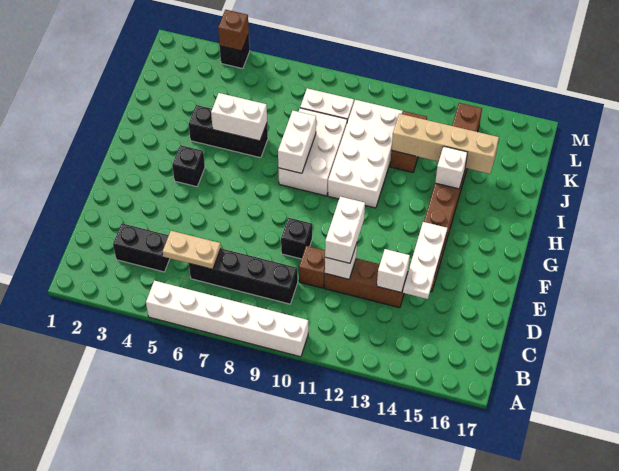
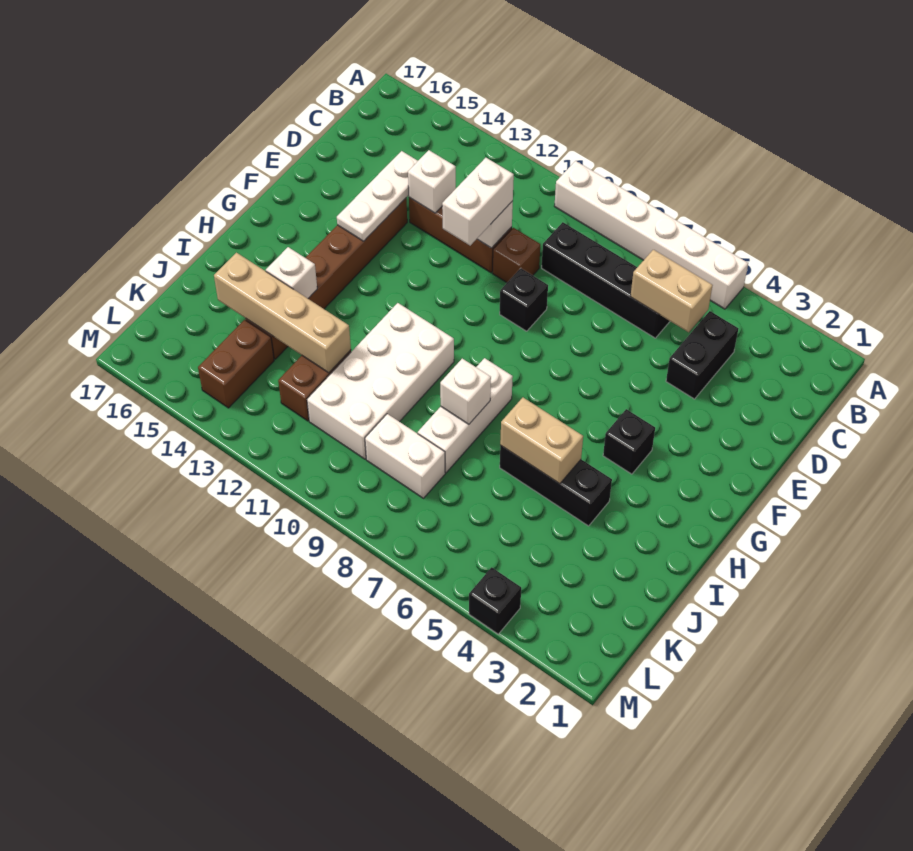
black brick C3:C4 level 1 -> black brick C4:D4 level 1
tan plate C5:C6 level 2 -> tan brick C5:C6 level 2
white brick H8:J9 level 1 -> white brick H8:J8 level 1
white brick H8:I8 level 2 -> white brick I8 level 2
white brick I5:I6 level 2 -> tan brick I5:I6 level 2
brown brick M4 level 2 -> none

